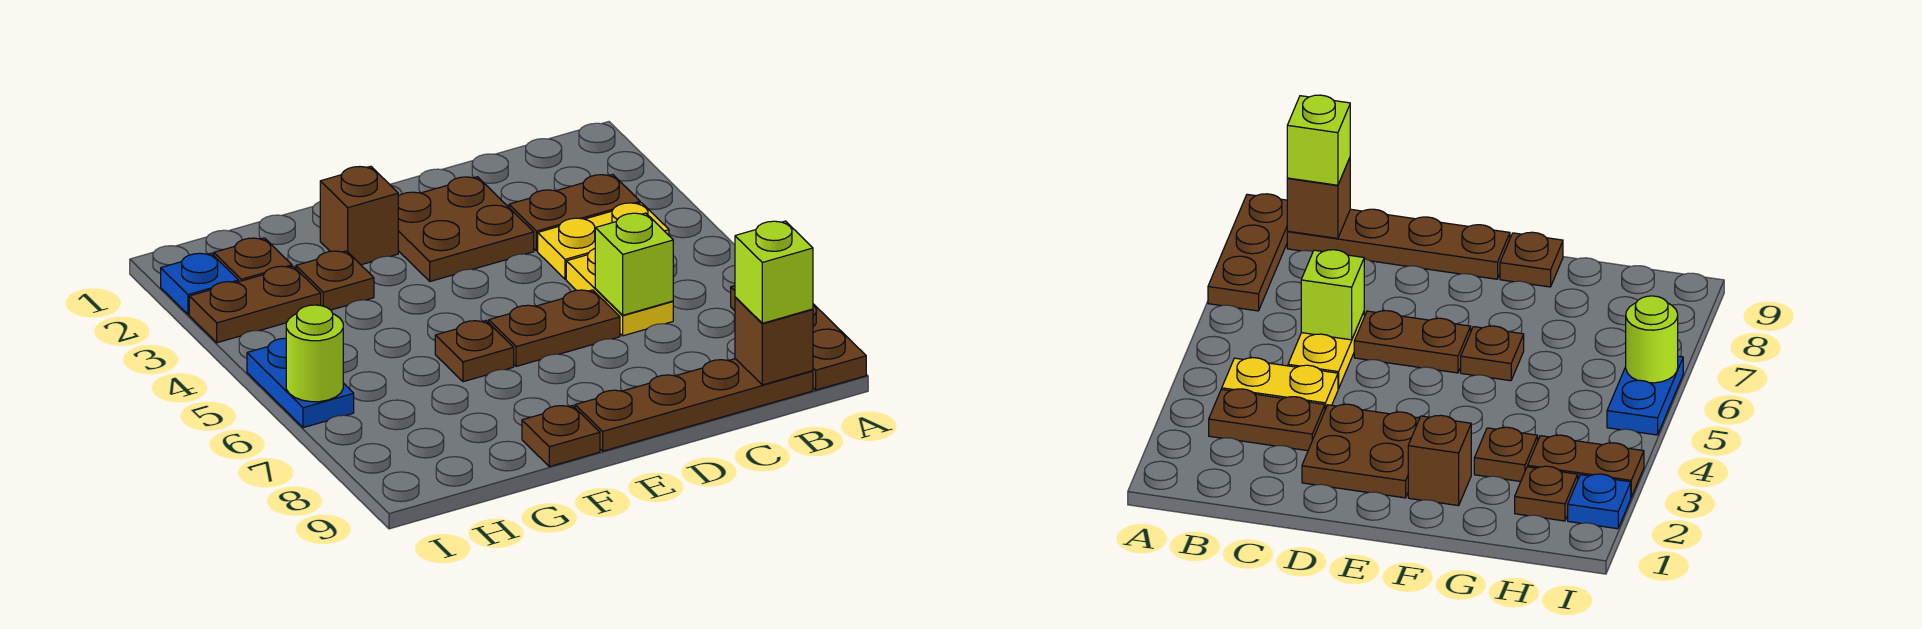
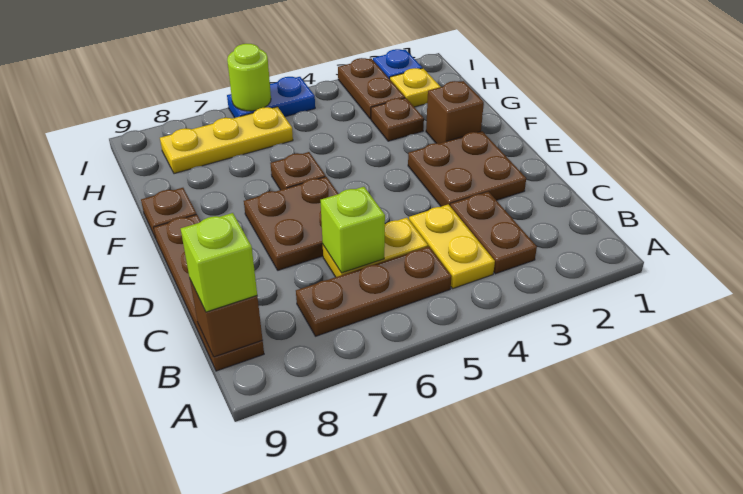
brown plate A7:A9 level 1 -> brown plate B5:B7 level 1
brown plate D6:E6 level 1 -> brown plate D6:E7 level 1
brown plate H2 level 1 -> yellow plate H2 level 1
none -> yellow plate H6:H8 level 1

